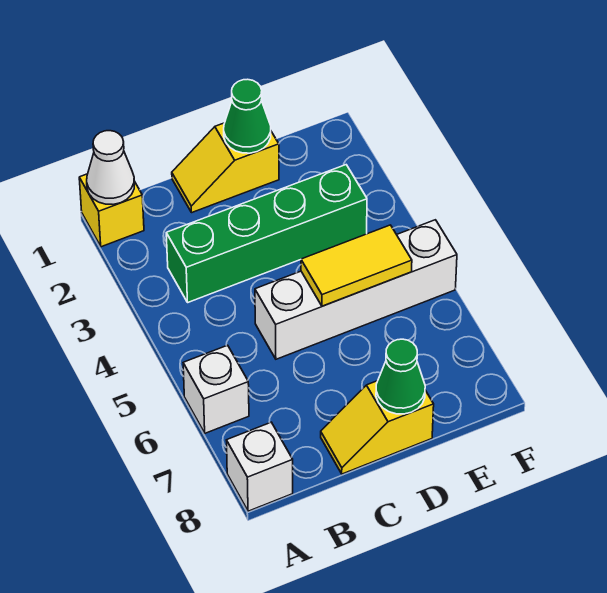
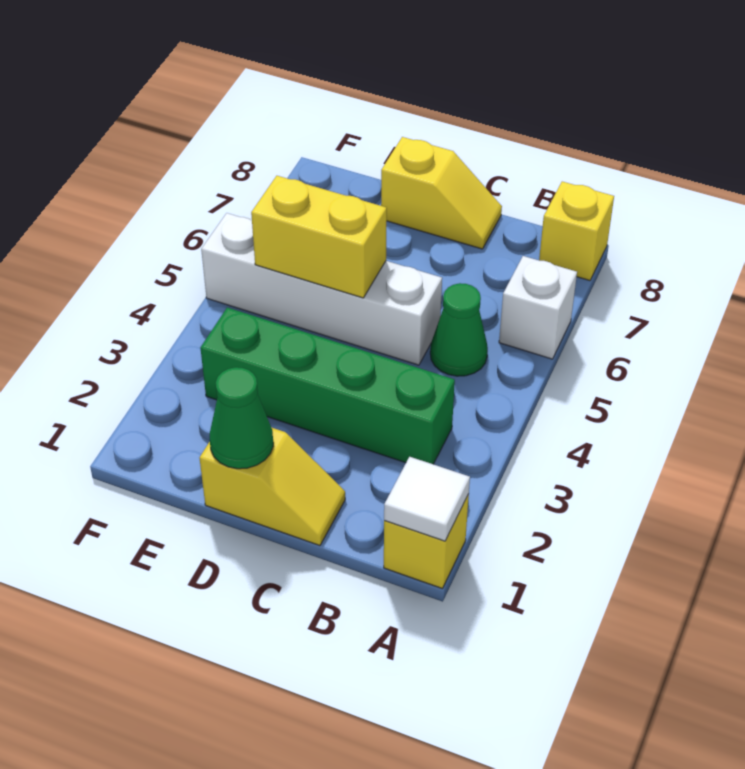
white cone A1 level 2 -> white tile A1 level 2
white brick A8 level 1 -> yellow brick A8 level 1
yellow tile D5:E5 level 2 -> yellow brick D5:E5 level 2
green cone D8 level 2 -> green cone B5 level 1

